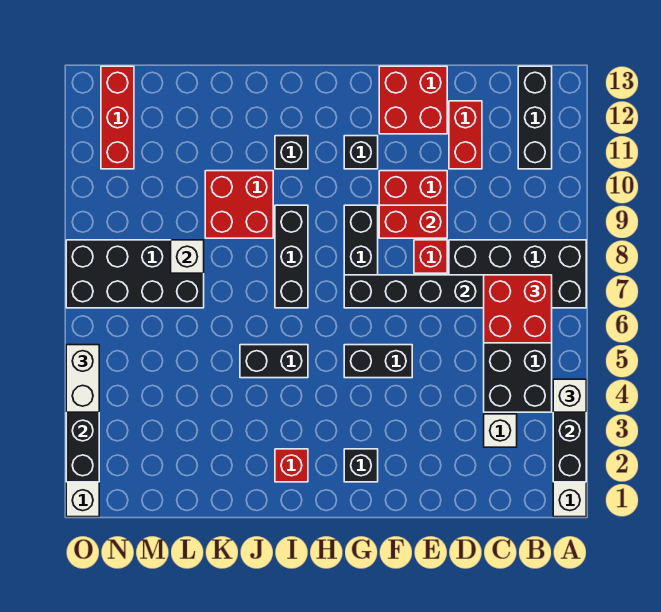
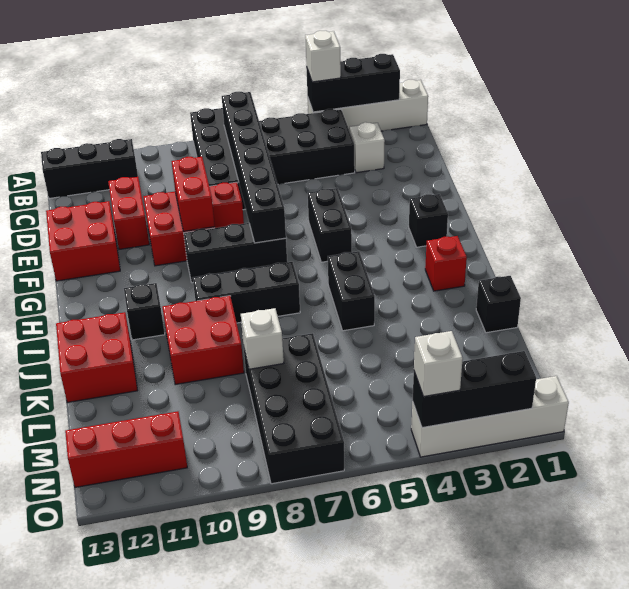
red brick B6:C7 level 3 -> red brick J12:K13 level 1
red brick D11:D12 level 1 -> red brick D11:E11 level 1
black brick G11 level 1 -> black brick K1 level 1
white brick O4:O5 level 3 -> white brick O4 level 3

